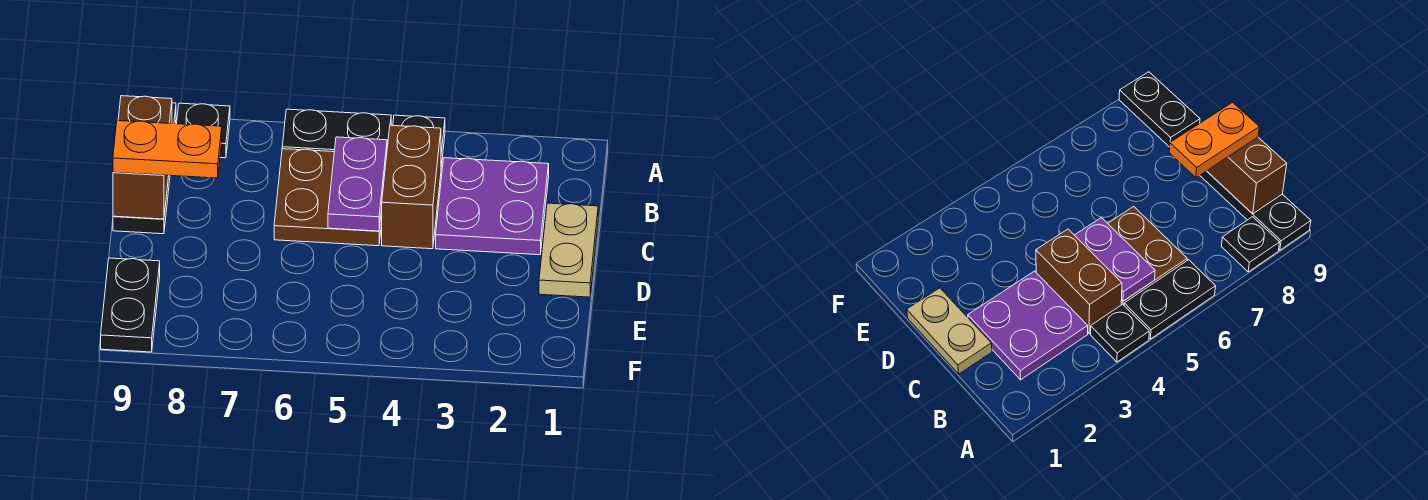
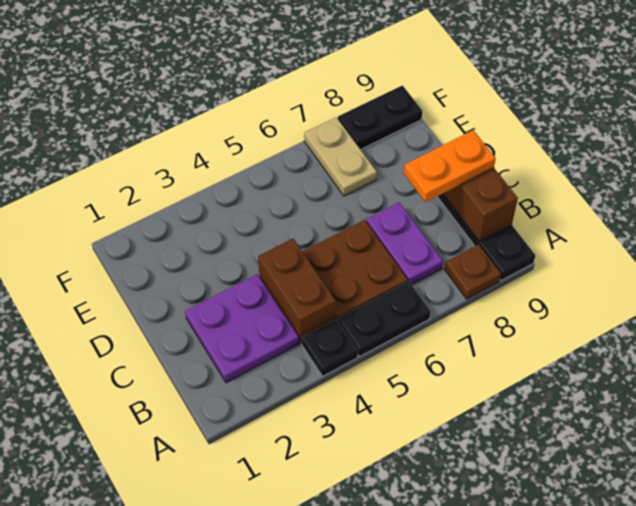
black plate A8 level 1 -> brown plate A8 level 1
purple plate B5:C5 level 2 -> purple plate B7:C7 level 1
tan plate C1:D1 level 1 -> tan plate E7:F7 level 1
black plate E9:F9 level 1 -> black plate F8:F9 level 1

